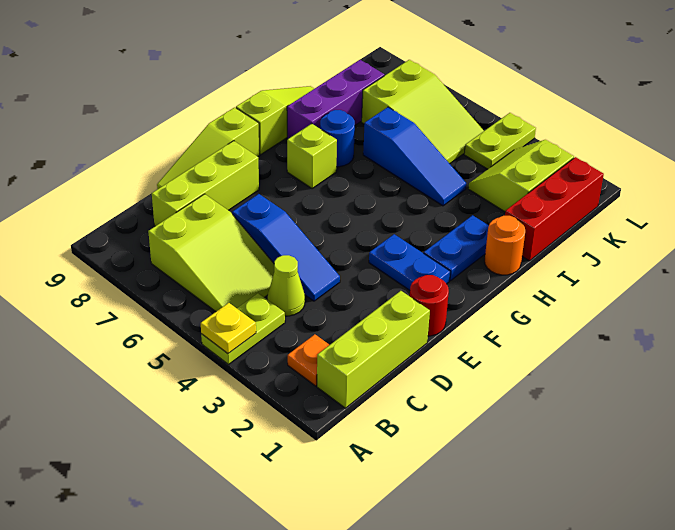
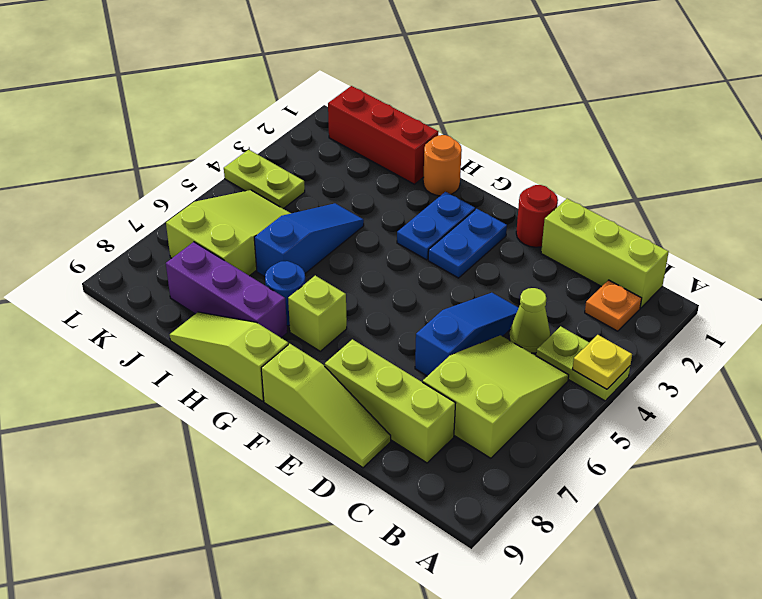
blue plate G2:H2 level 1 -> blue plate G2:G3 level 1
lime slope J2:K3 level 1 top 2 -> none

